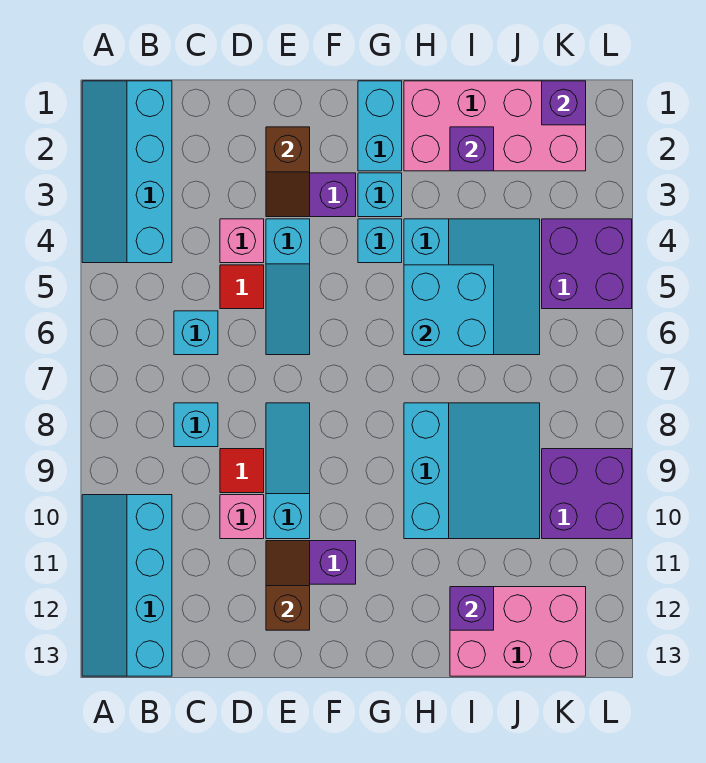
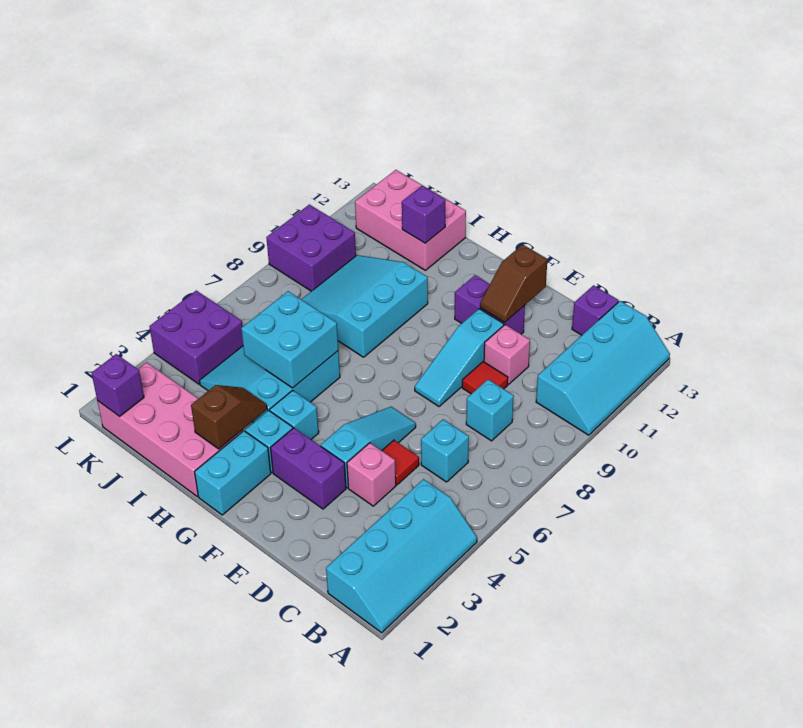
brown slope E2:E3 level 2 top 2 -> brown slope H2:H3 level 2 top 2
purple brick I2 level 2 -> purple brick C13 level 1

